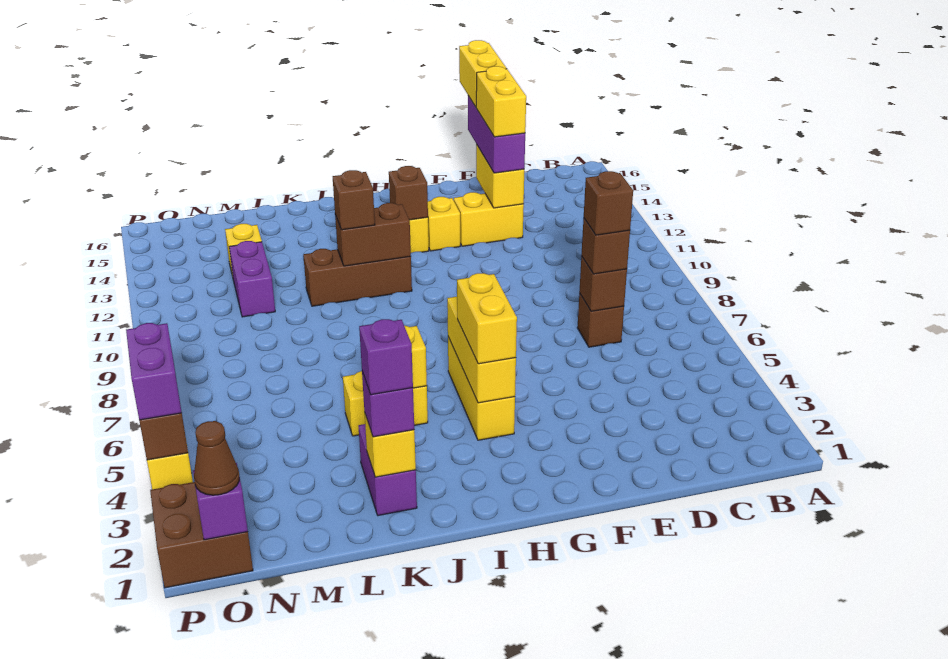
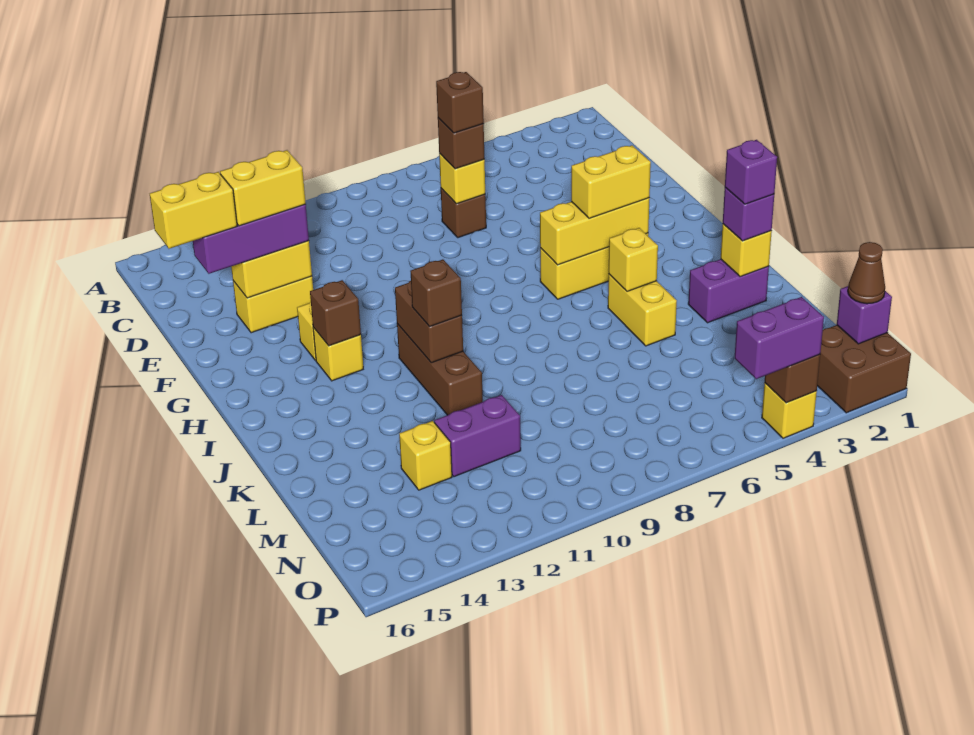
brown brick D7 level 2 -> yellow brick D7 level 2
yellow brick E13:F13 level 1 -> yellow brick E13:E14 level 1

